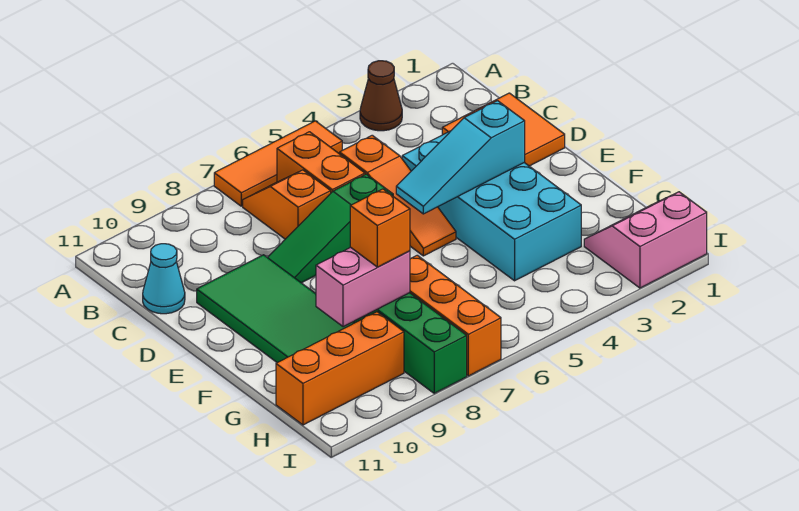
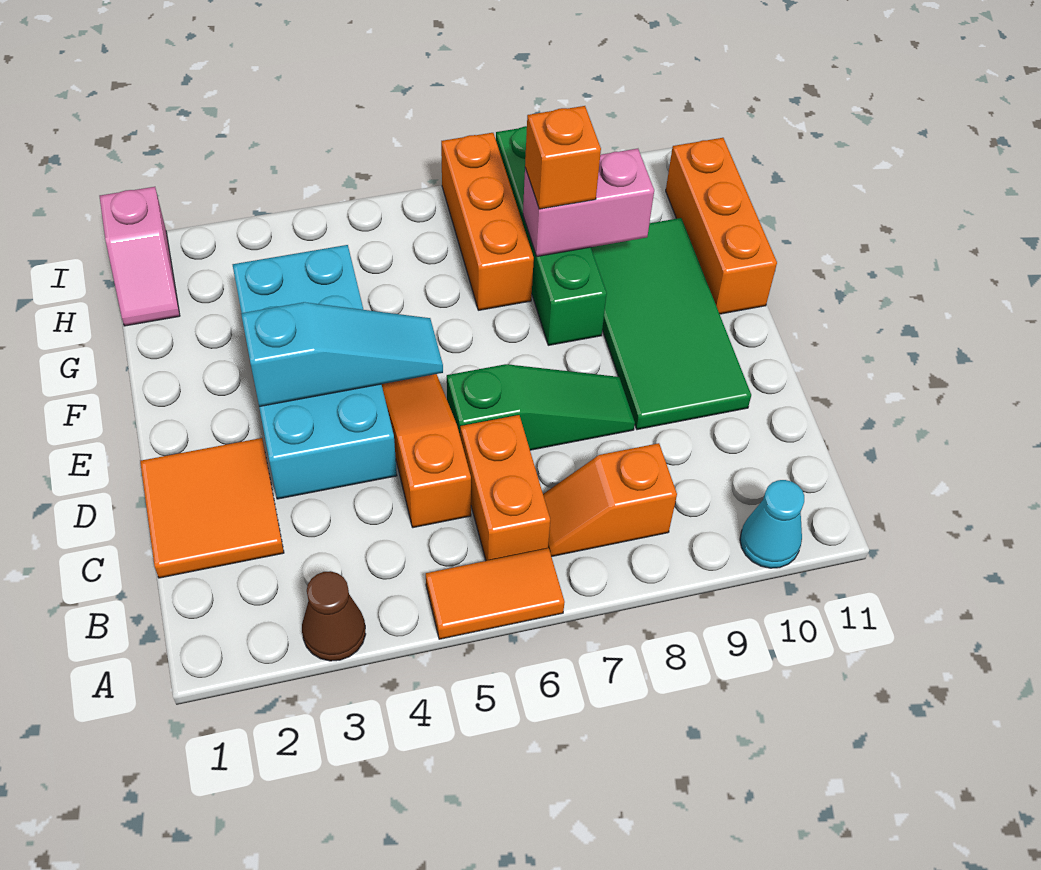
orange tile A5:A7 level 1 -> orange tile A5:A6 level 1
orange slope B7:C7 level 1 top C -> orange slope B7:B8 level 1 top 8
cyan cone C11 level 1 -> cyan cone A10 level 1
pink slope H1:I2 level 1 top I -> pink slope H1:I1 level 1 top I
orange brick H9:H11 level 1 -> orange brick F11:H11 level 1

